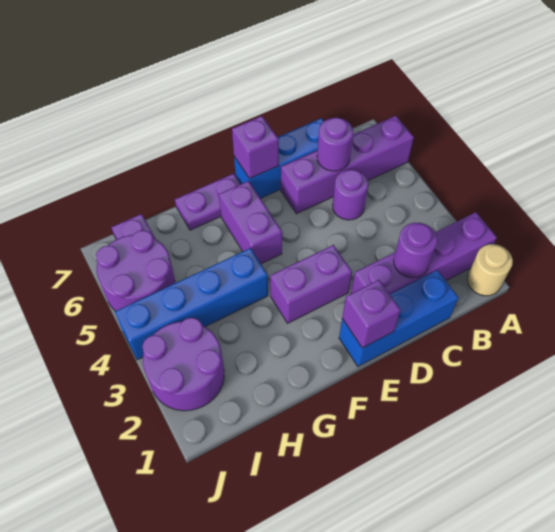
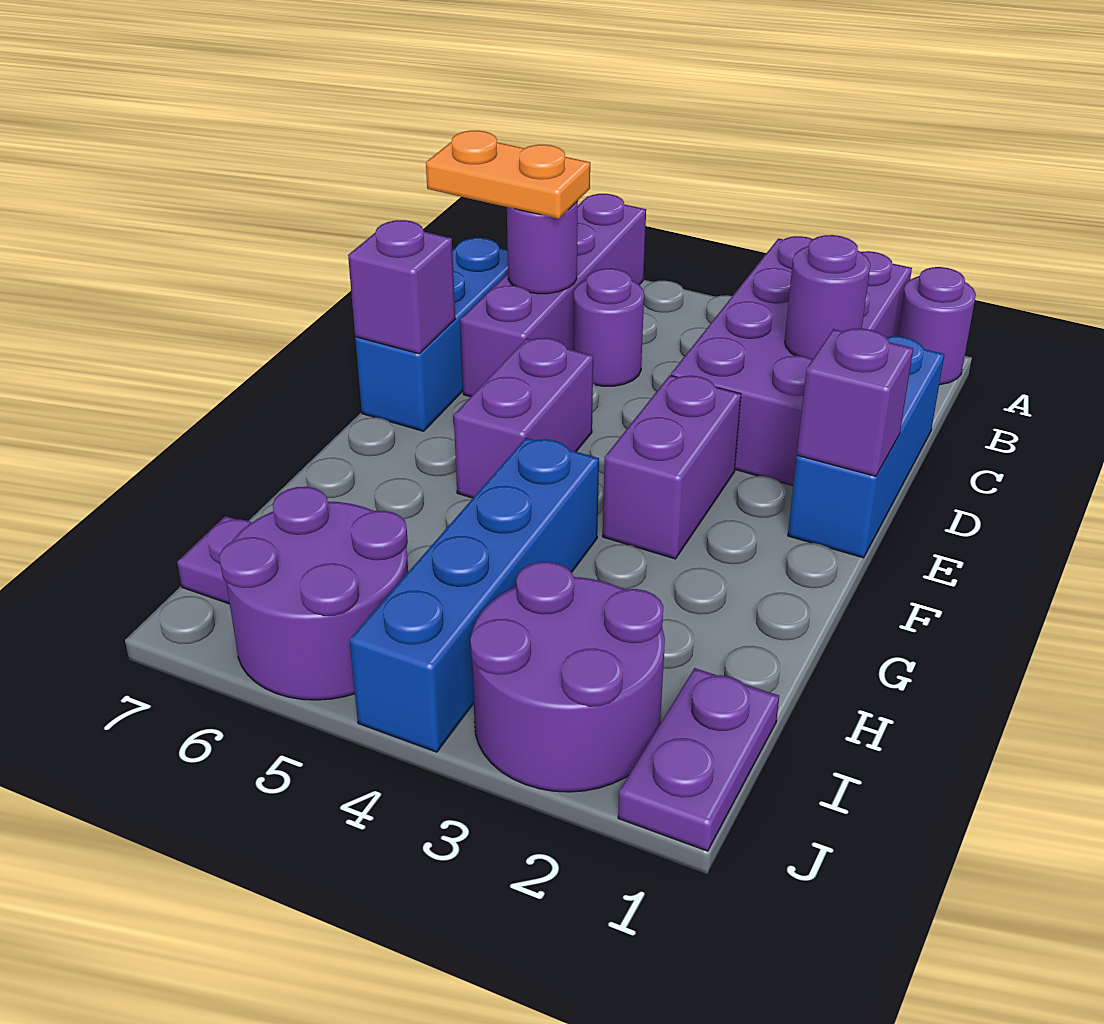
tan round brick A1 level 1 -> purple round brick A1 level 1
purple brick A2:D2 level 1 -> purple brick A2:D3 level 1
none -> orange plate C6:C7 level 3
purple brick F5:F6 level 1 -> purple brick E5:F5 level 1
purple plate F7:G7 level 1 -> purple plate I1:J1 level 1

